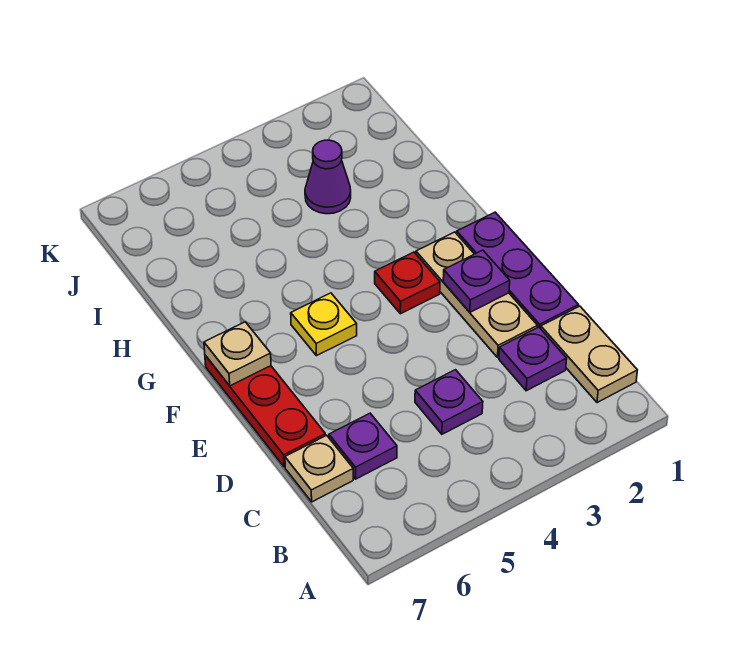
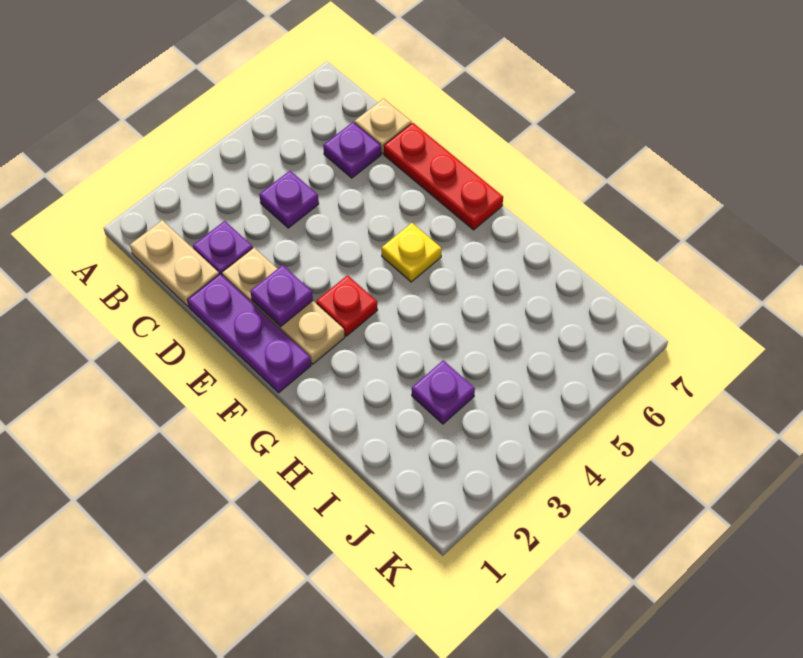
tan plate F7 level 2 -> none
purple cone I3 level 1 -> purple plate I3 level 1

